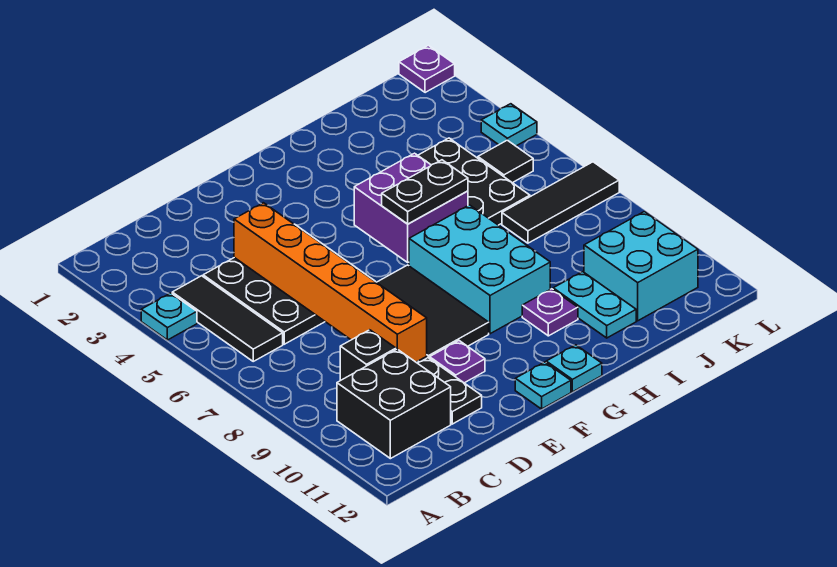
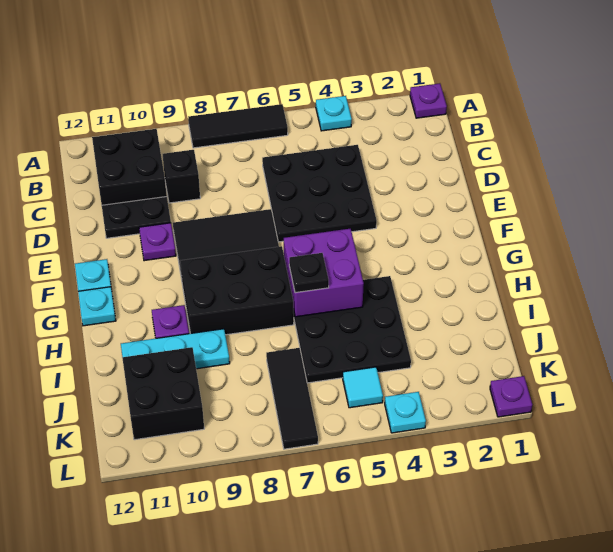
none -> purple plate A1 level 1
black tile B4:B6 level 1 -> black tile A6:A8 level 1
orange brick D4:D9 level 2 -> none
black plate G6:H6 level 3 -> black plate H6 level 3
cyan brick G7:H9 level 1 -> black brick G7:H9 level 1
cyan plate I10:I11 level 1 -> cyan plate I9:I11 level 1
cyan brick J10:K11 level 1 -> black brick J10:K11 level 1
black tile K5 level 1 -> cyan tile K5 level 1

